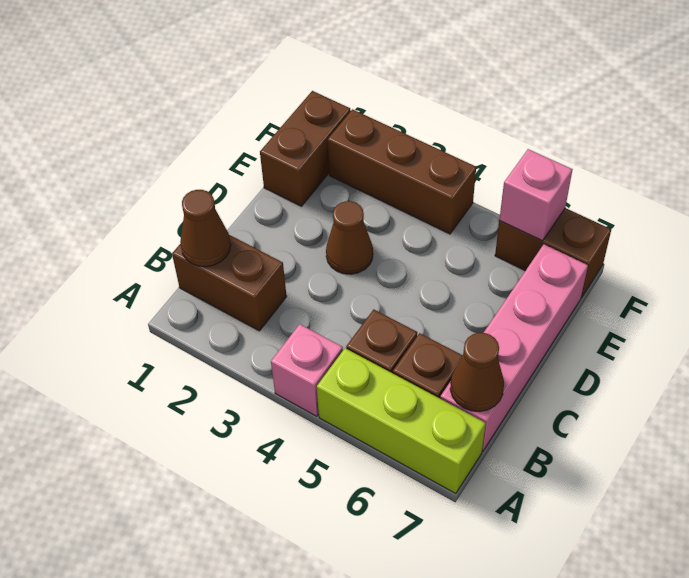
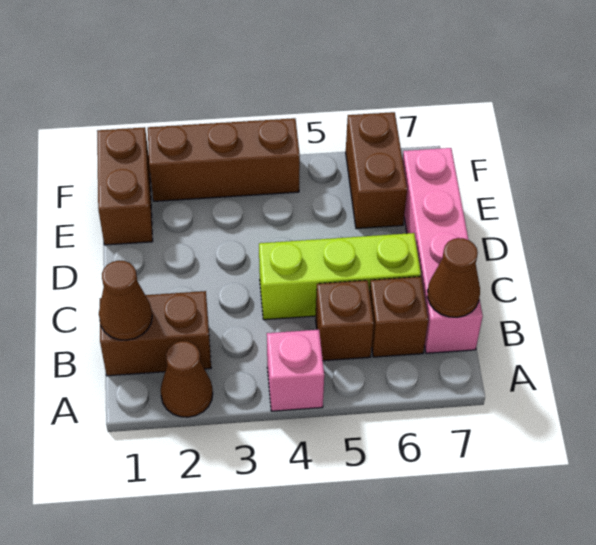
lime brick A5:A7 level 1 -> lime brick C4:C6 level 1
brown cone D3 level 1 -> brown cone A2 level 1
brown brick F6:F7 level 1 -> brown brick E6:F6 level 1
pink brick F6 level 2 -> none

